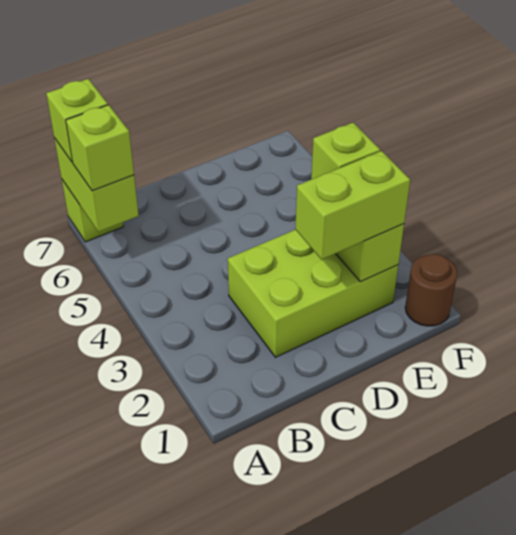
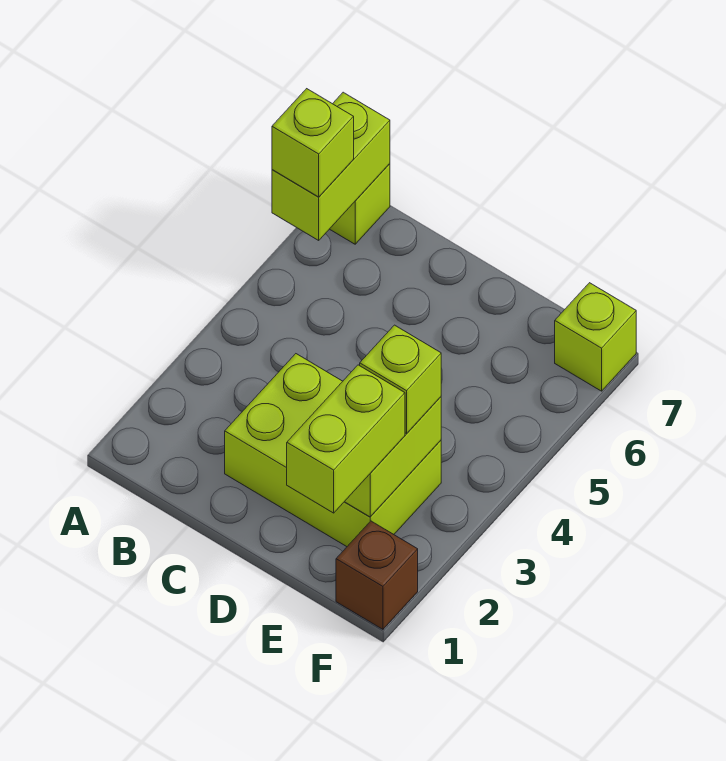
lime brick A7 level 3 -> lime brick F7 level 1
lime brick D2:E2 level 3 -> lime brick E1:E2 level 3
brown round brick F1 level 1 -> brown brick F1 level 1

